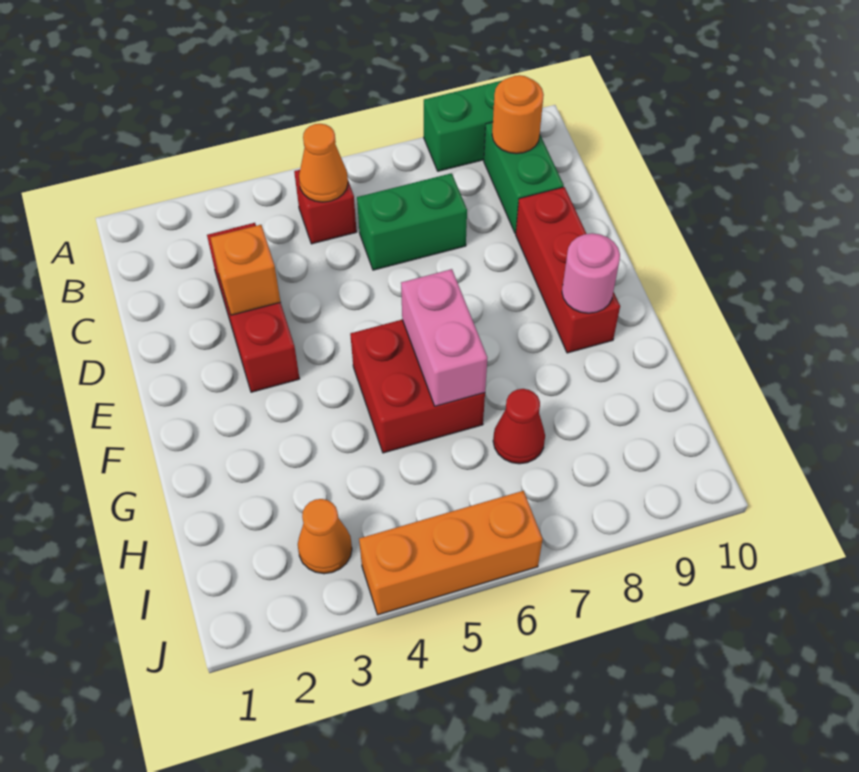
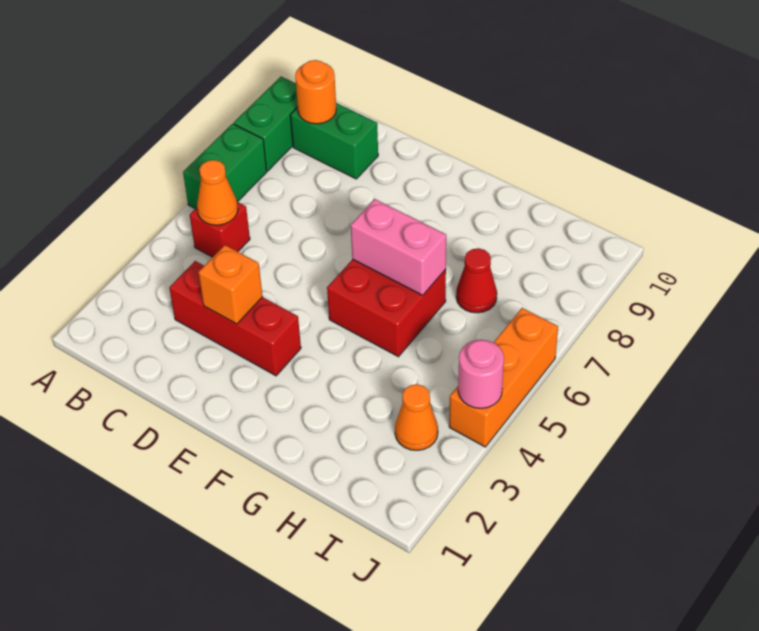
green brick C6:C7 level 1 -> green brick A6:A7 level 1
red brick D9:F9 level 1 -> none
pink round brick F9 level 2 -> pink round brick J4 level 2

